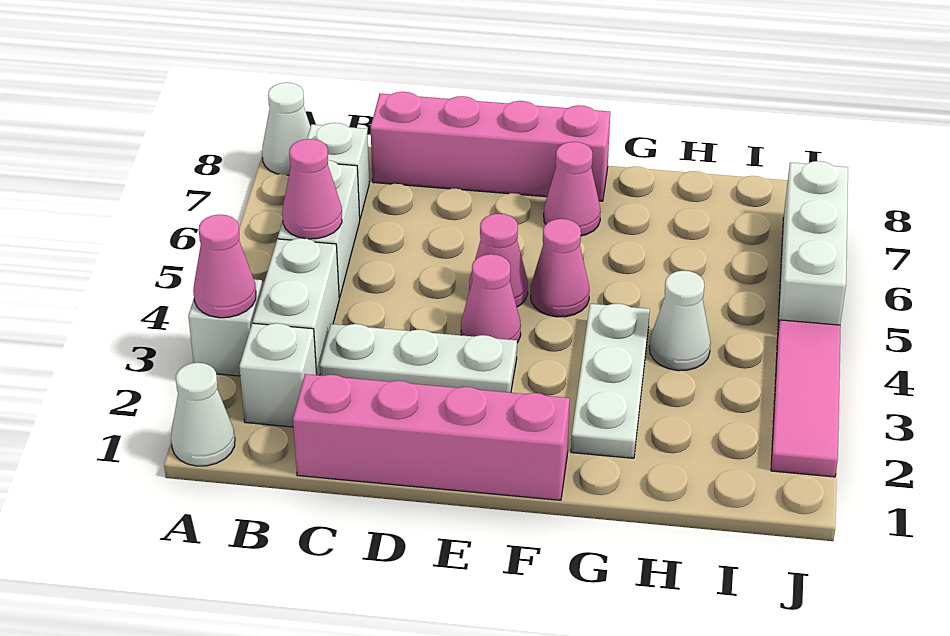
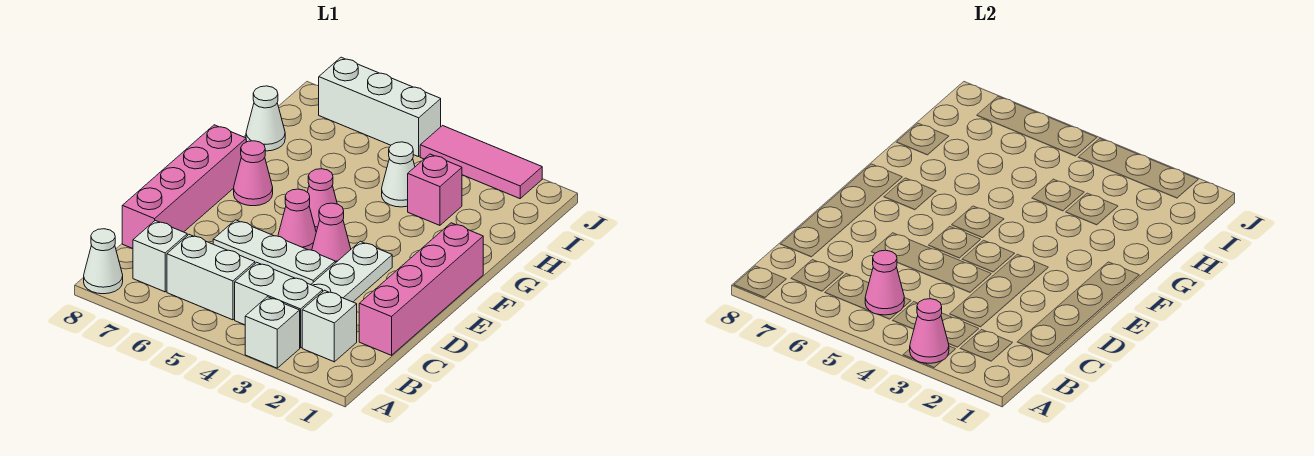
white cone A1 level 1 -> white cone H8 level 1
white plate G2:G4 level 1 -> white plate D4:D6 level 1
none -> pink brick H3 level 1

